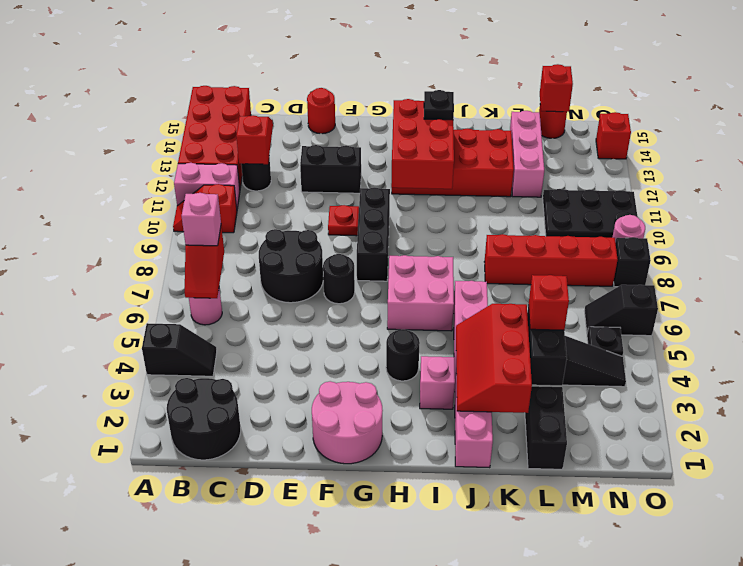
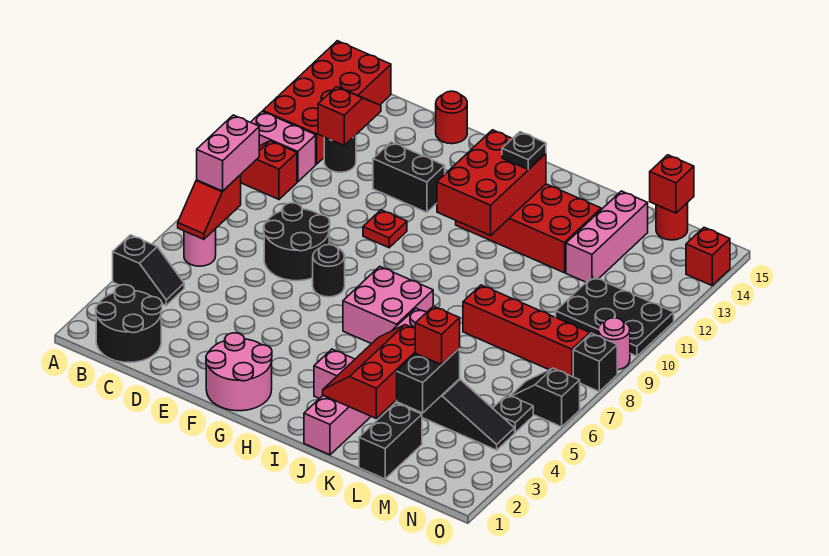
pink brick B7 level 3 -> pink brick B7:B8 level 3
black brick G8:G10 level 1 -> none
black round brick H4 level 1 -> none

